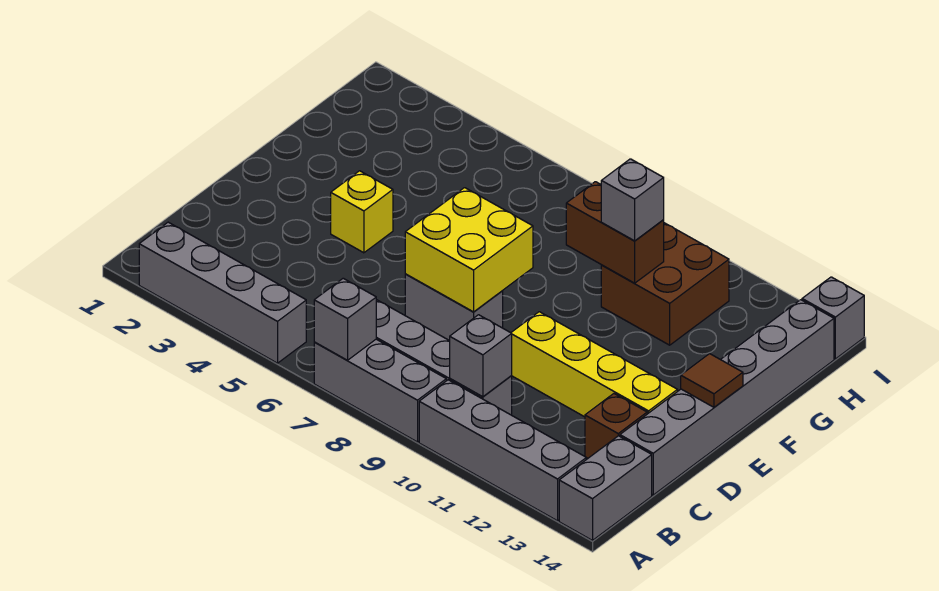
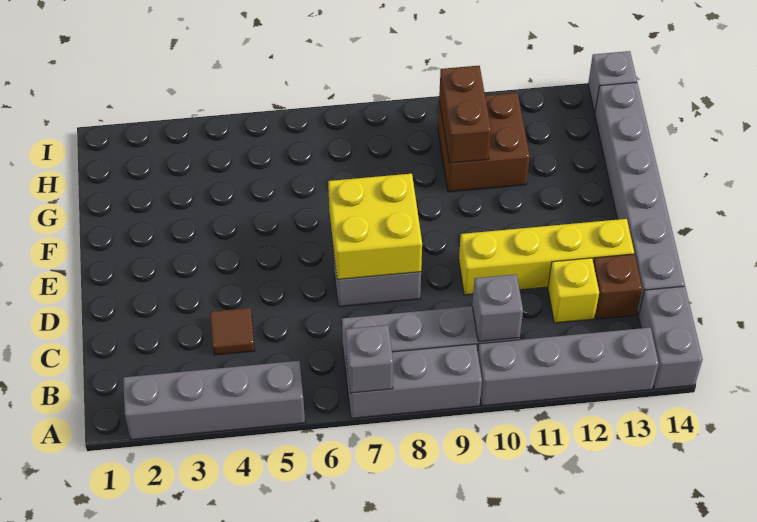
yellow brick E4 level 1 -> yellow brick C12 level 1
brown tile E14 level 2 -> brown tile C4 level 1
brown brick G9:G10 level 2 -> brown brick G10:H10 level 2
grey brick G10 level 3 -> none

